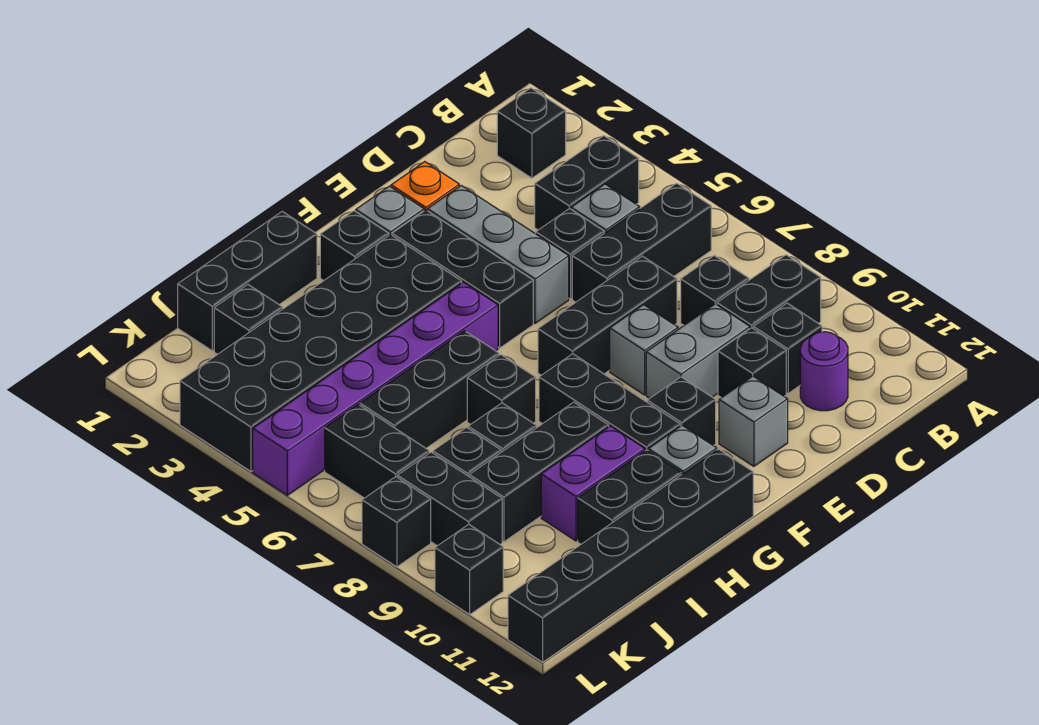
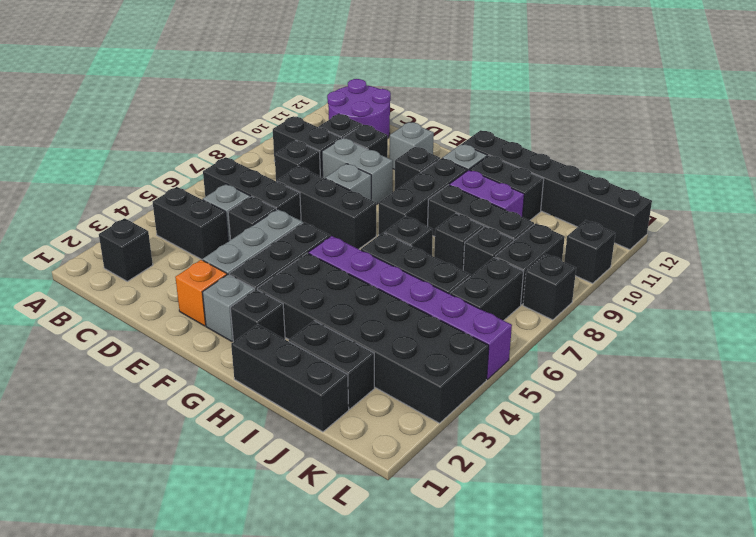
purple round brick C11 level 1 -> purple round brick B11:C12 level 1
black brick J2 level 1 -> black brick I2:J2 level 1

